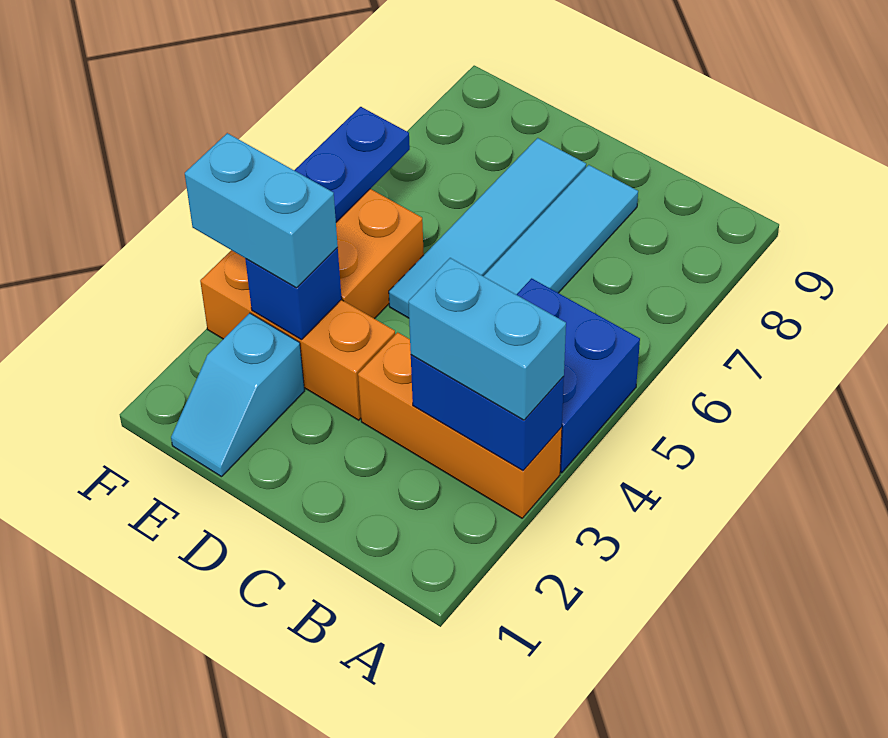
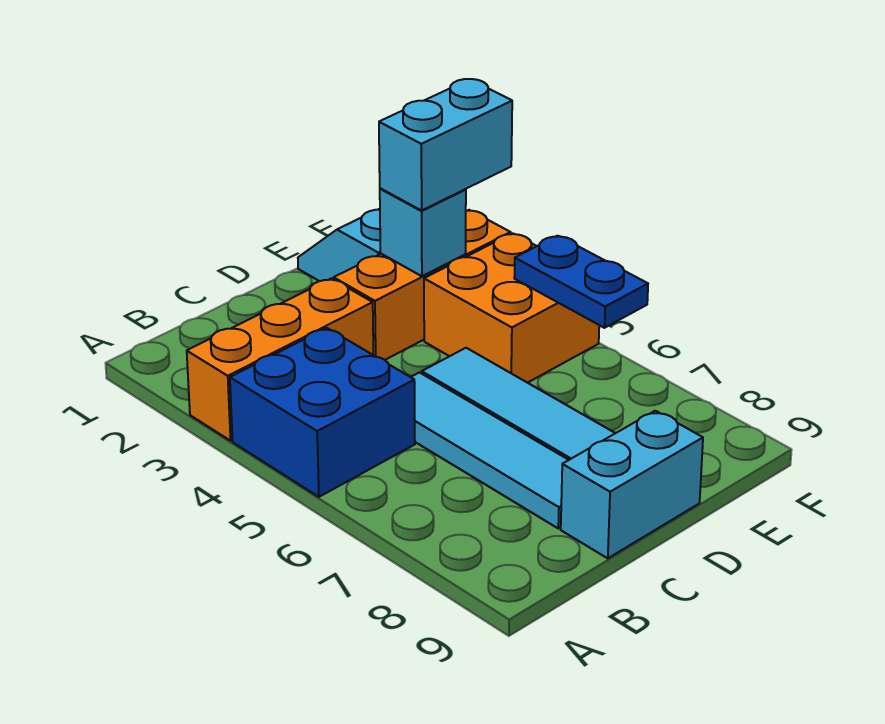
blue brick A3:B3 level 2 -> none
cyan brick A3:B3 level 3 -> cyan brick C9:D9 level 1
blue brick E3 level 2 -> cyan brick E3 level 2

